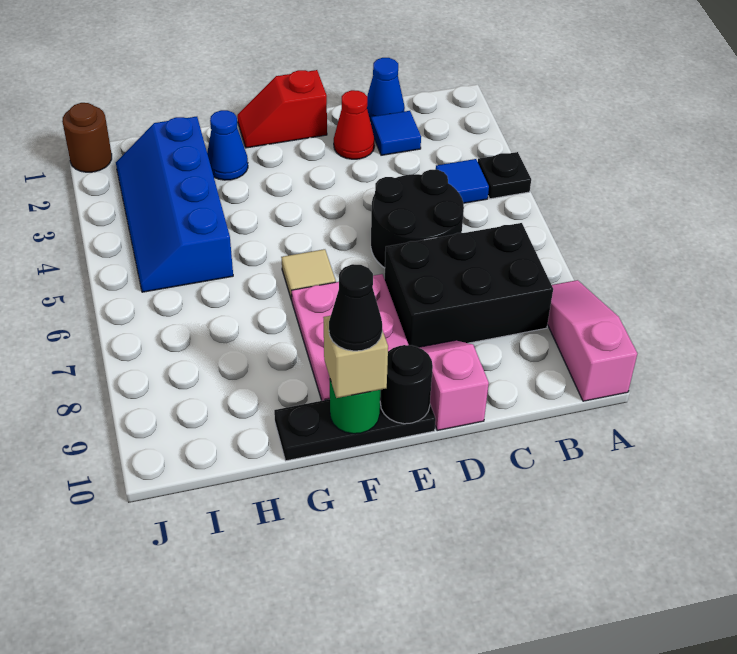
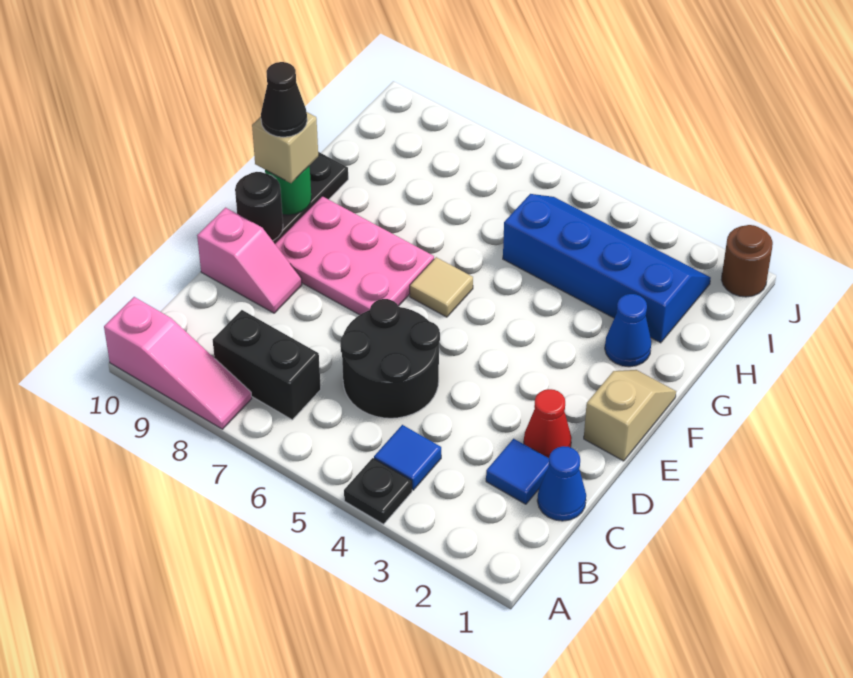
black brick B7:D8 level 1 -> black brick B7:B8 level 1
red slope E1:F1 level 1 top E -> tan slope E1:F1 level 1 top E

